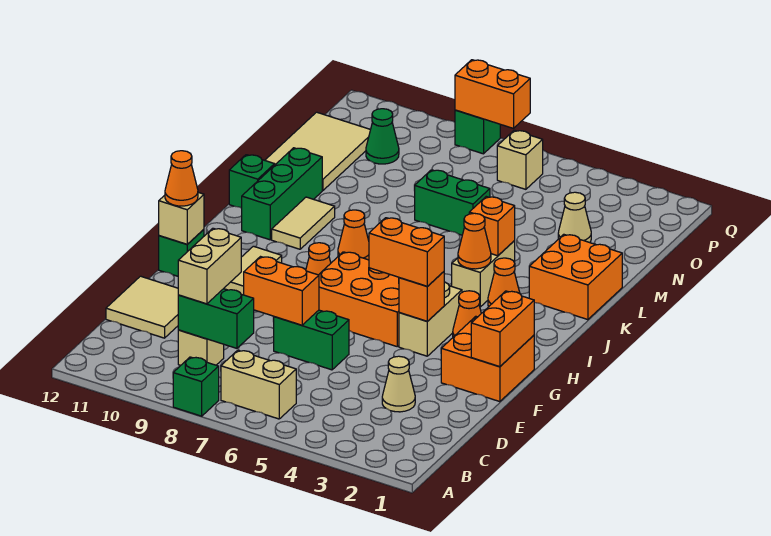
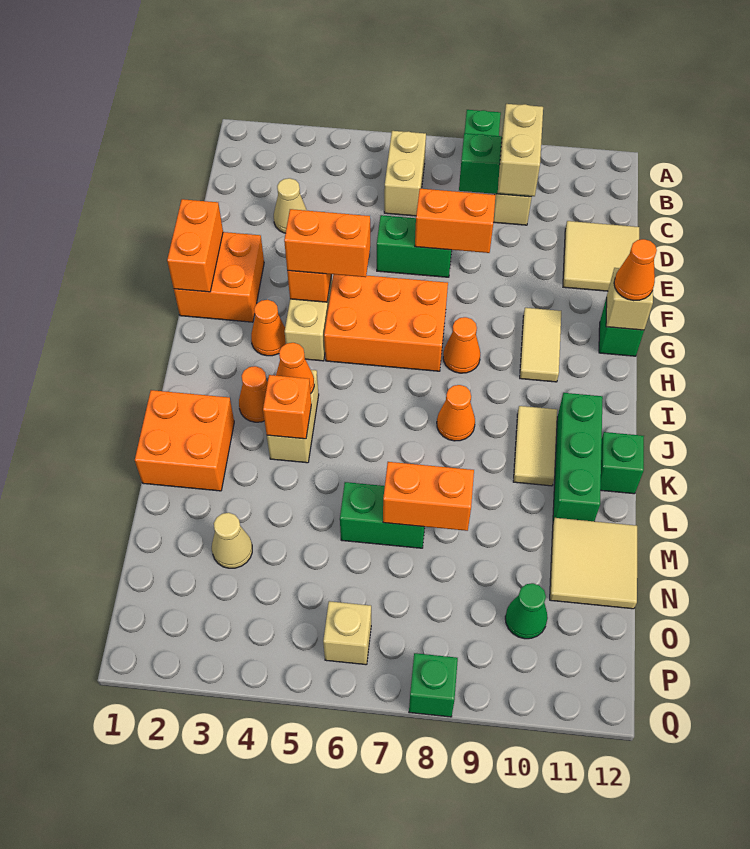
tan brick B6:B7 level 1 -> tan brick B6:C6 level 1
tan tile M11:O12 level 1 -> tan tile M11:N12 level 1
orange brick Q7:Q8 level 2 -> orange brick M7:M8 level 2

